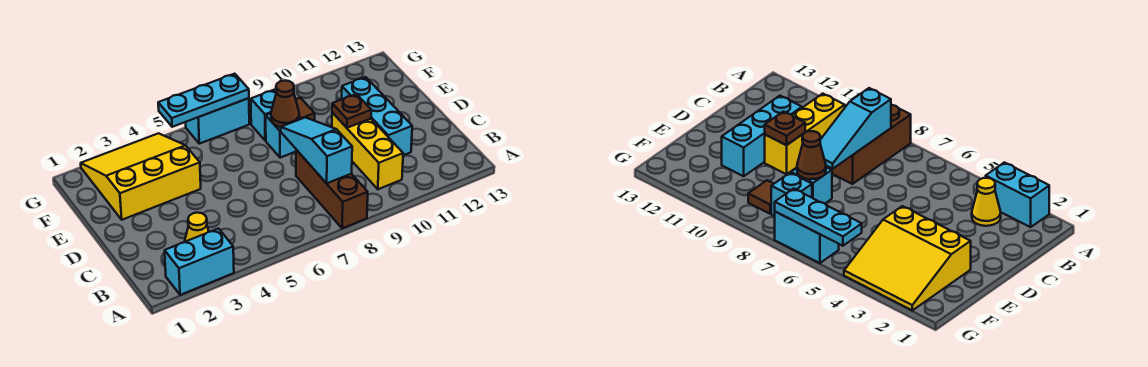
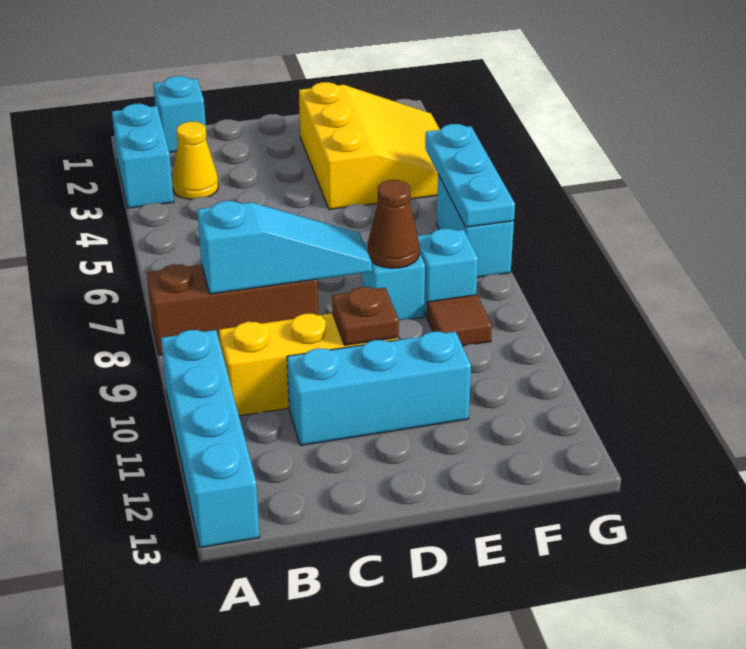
none -> cyan brick A10:A13 level 1
none -> cyan brick B1 level 1

